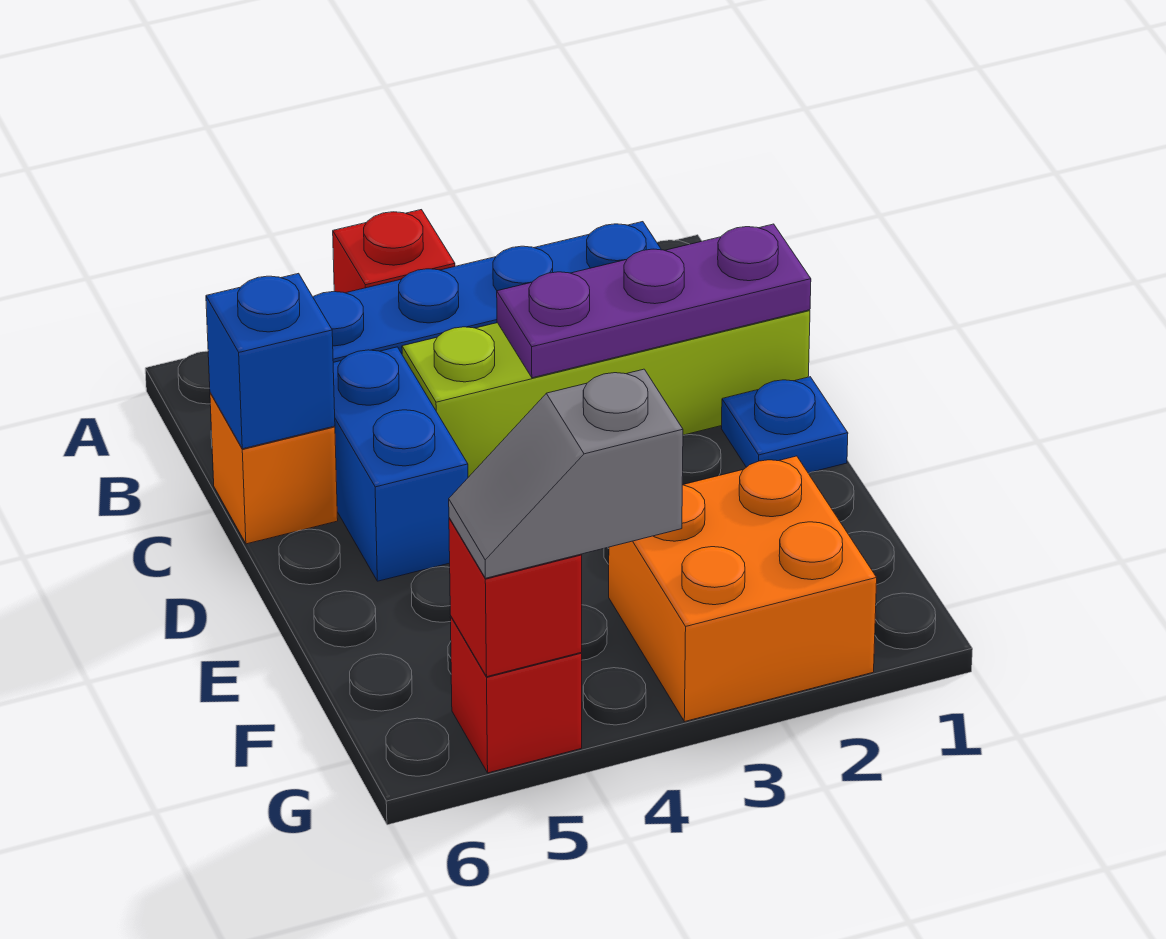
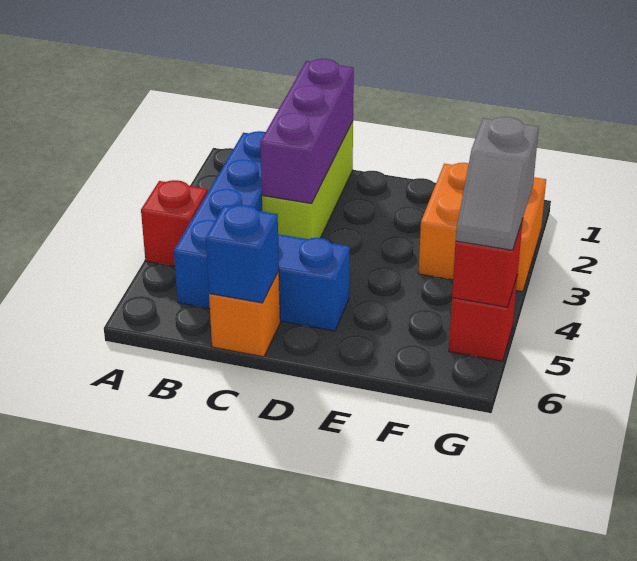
lime brick C1:C4 level 1 -> lime brick C1:C3 level 1
purple plate C1:C3 level 2 -> purple brick C1:C3 level 2
blue plate D1 level 1 -> none

